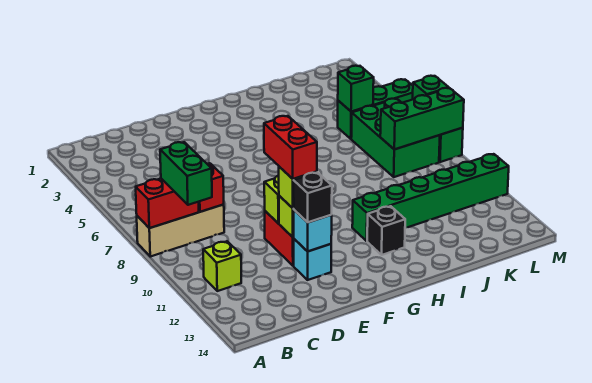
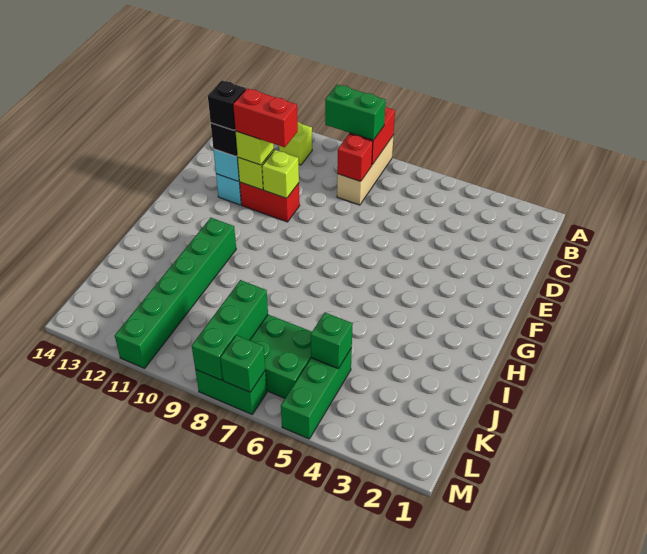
black brick H12 level 1 -> black brick E12 level 4

